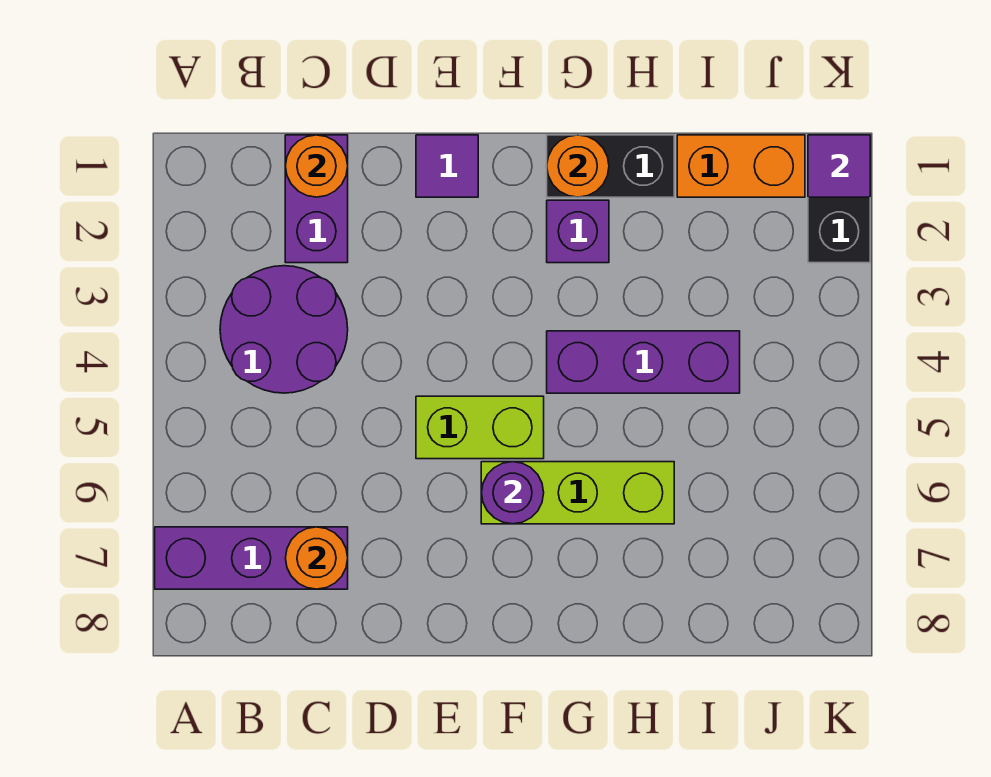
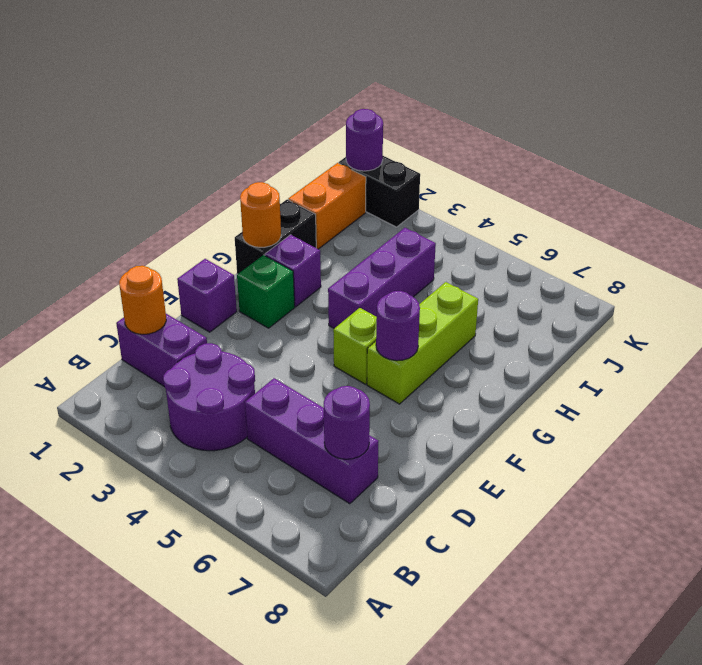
purple brick A7:C7 level 1 -> purple brick C5:C7 level 1
orange round brick C7 level 2 -> purple round brick C7 level 2
purple tile E1 level 1 -> purple brick E1 level 1
lime brick E5:F5 level 1 -> lime brick F5 level 1
none -> green brick F2 level 1
purple tile K1 level 2 -> purple round brick K1 level 2

